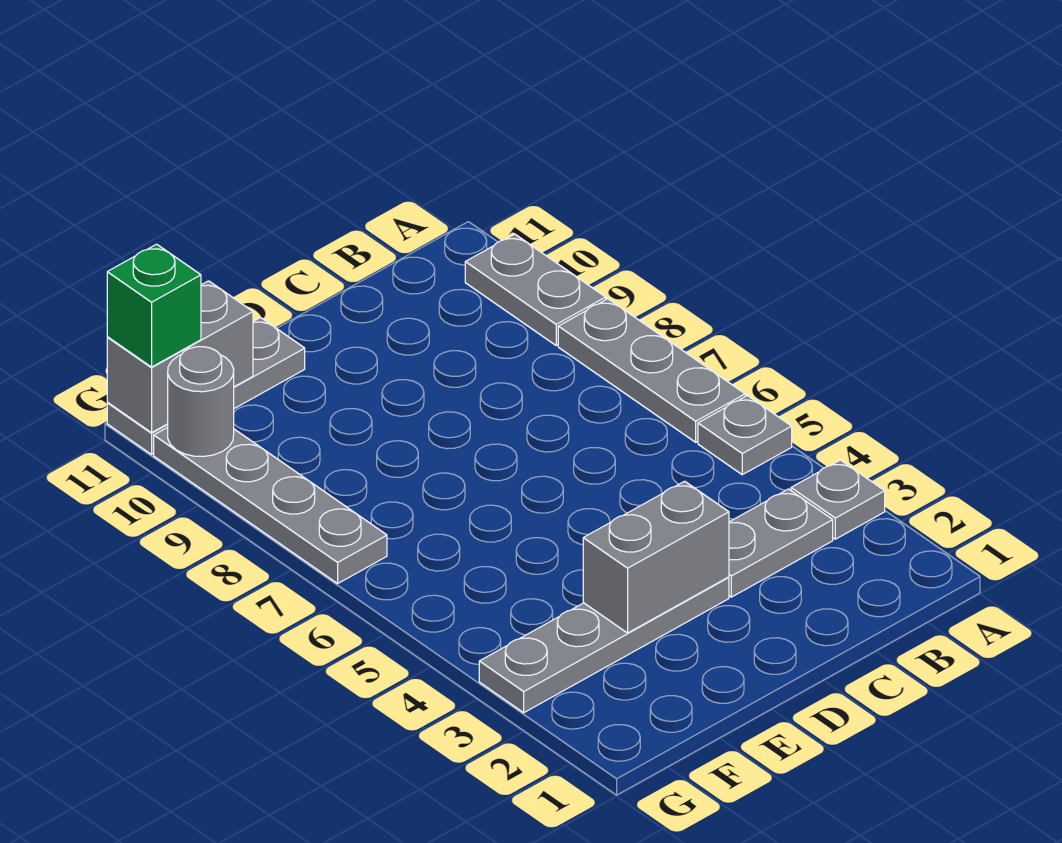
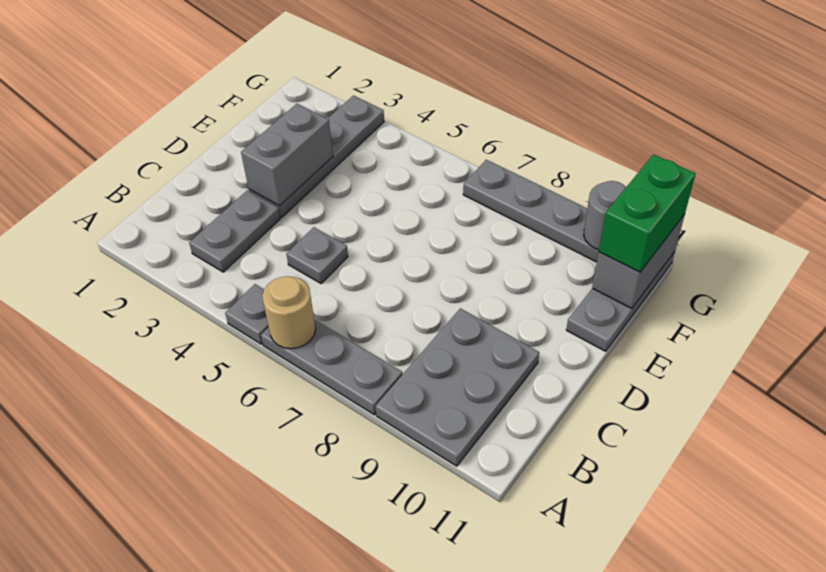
grey plate A3 level 1 -> grey plate C5 level 1
none -> tan round brick A6 level 2
grey plate A9:A10 level 1 -> grey plate A9:C10 level 1
green brick G11 level 3 -> green brick F11:G11 level 3

